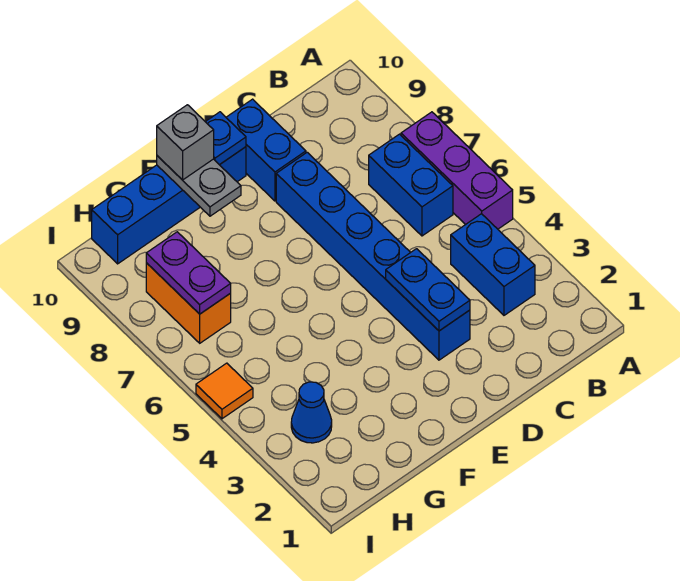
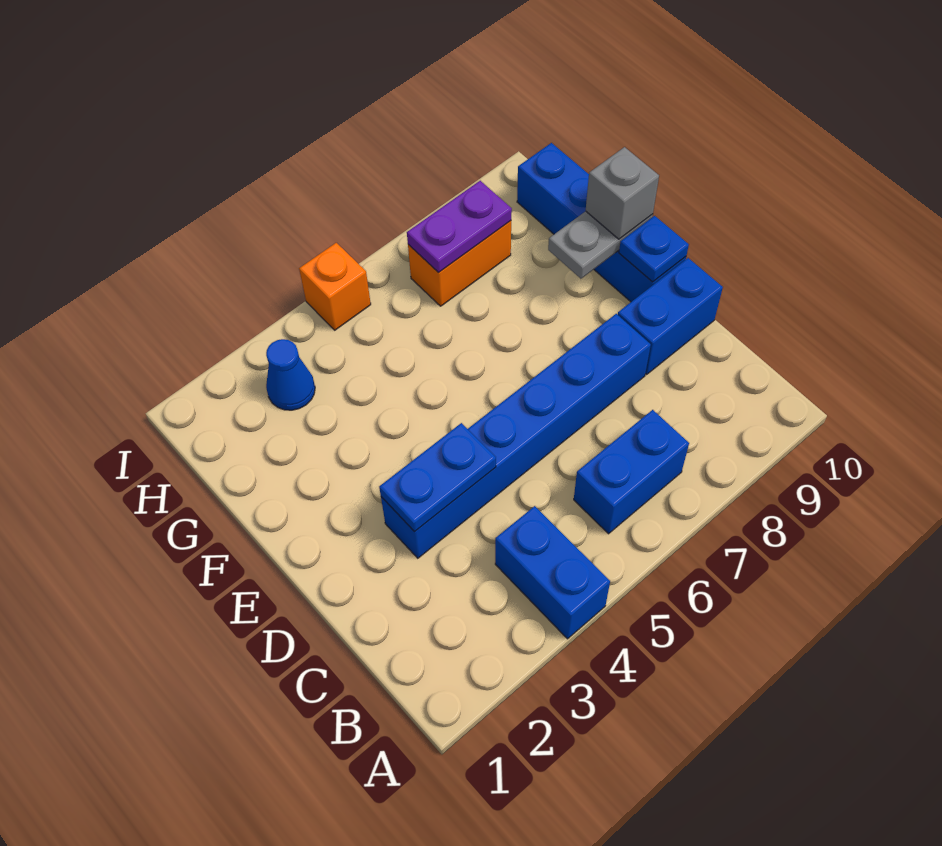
purple brick A5:A7 level 1 -> none
blue brick B3:B4 level 1 -> blue brick A4:B4 level 1
orange tile I5 level 1 -> orange brick I5 level 1

